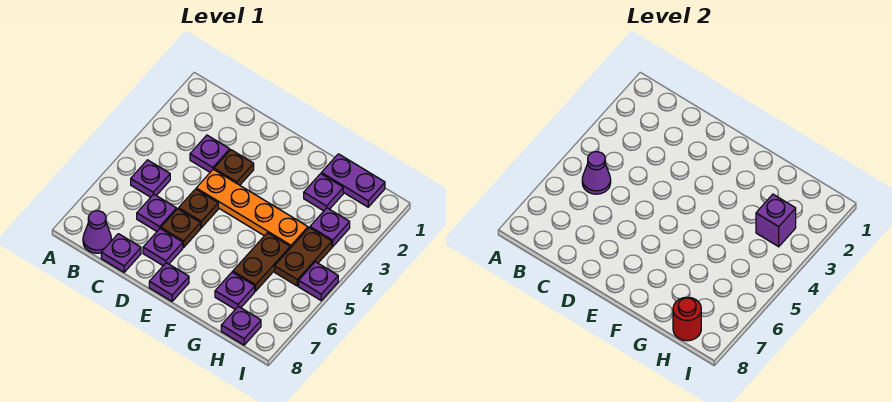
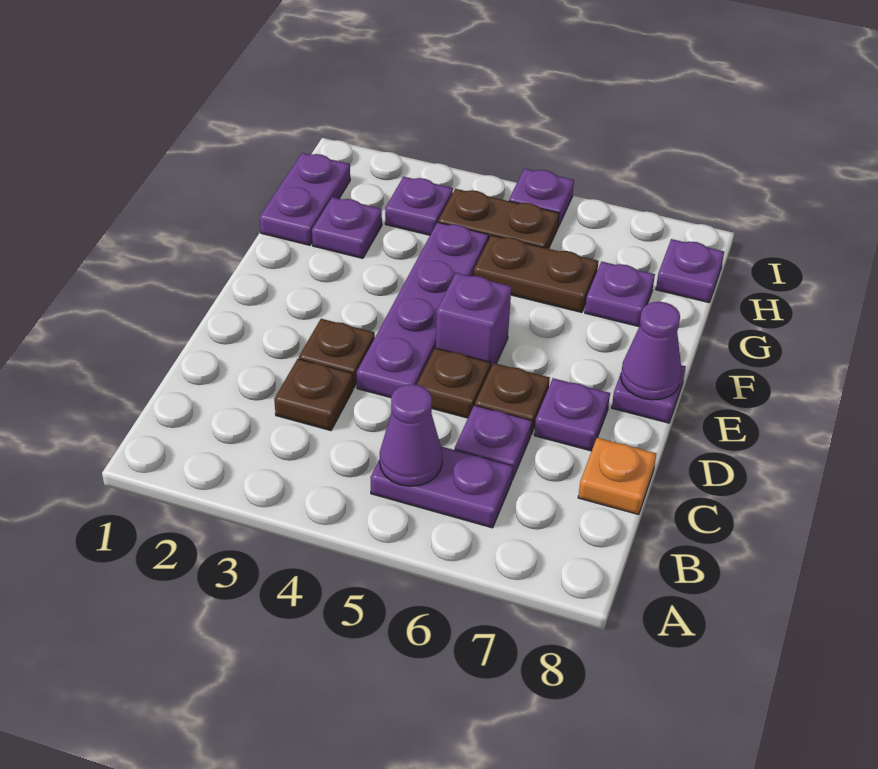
purple plate B5 level 1 -> purple plate B5:B6 level 1
purple cone B8 level 1 -> purple cone E8 level 2
purple plate C3 level 1 -> brown plate C3 level 1
purple plate C8 level 1 -> orange plate C8 level 1
orange plate D4:G4 level 1 -> purple plate D4:G4 level 1
purple brick H3 level 2 -> purple brick E5 level 1
red round brick H8 level 2 -> none

